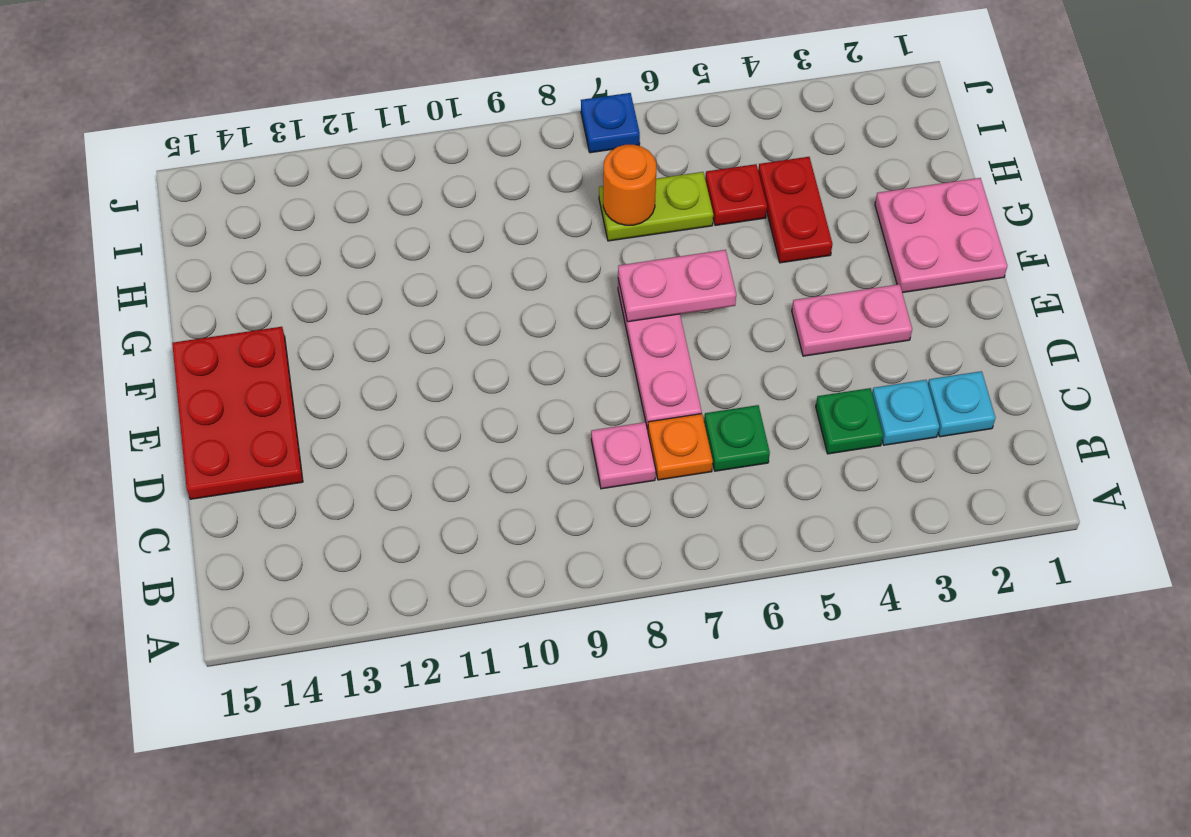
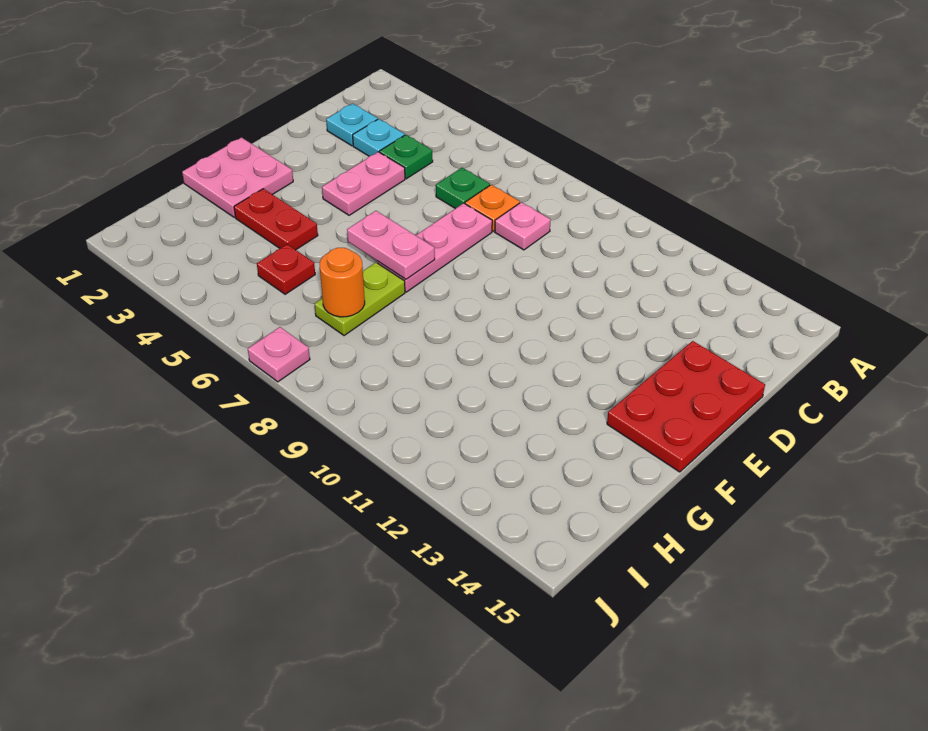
pink plate E3:E4 level 1 -> pink plate D4:E4 level 1
red plate G4:H4 level 1 -> red plate G3:G4 level 1
lime plate H6:H7 level 1 -> lime plate G7:H7 level 1
blue plate J7 level 1 -> pink plate J7 level 1

